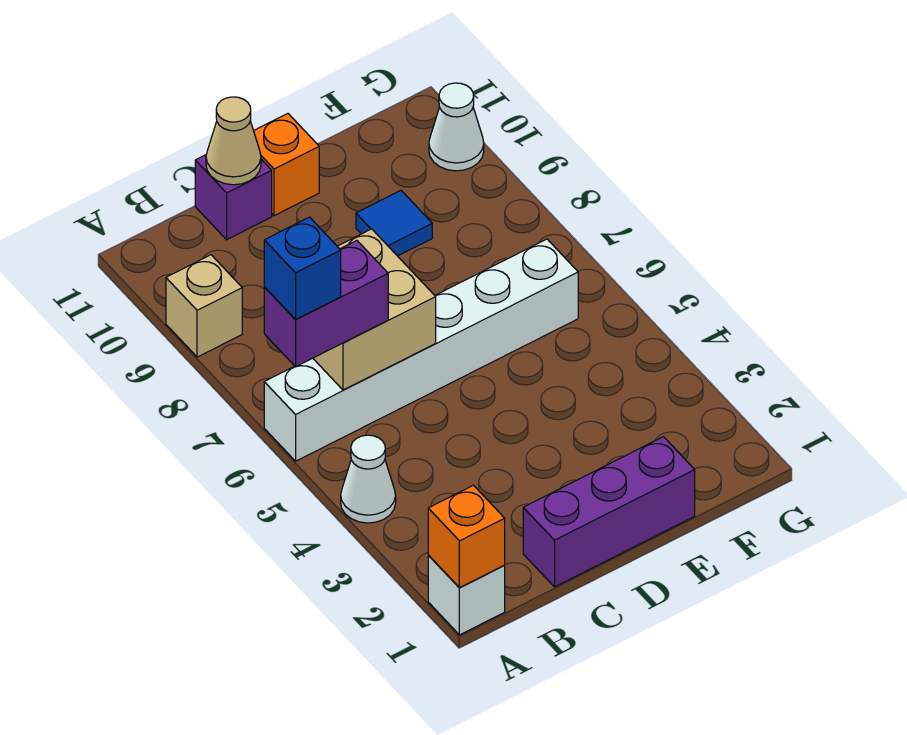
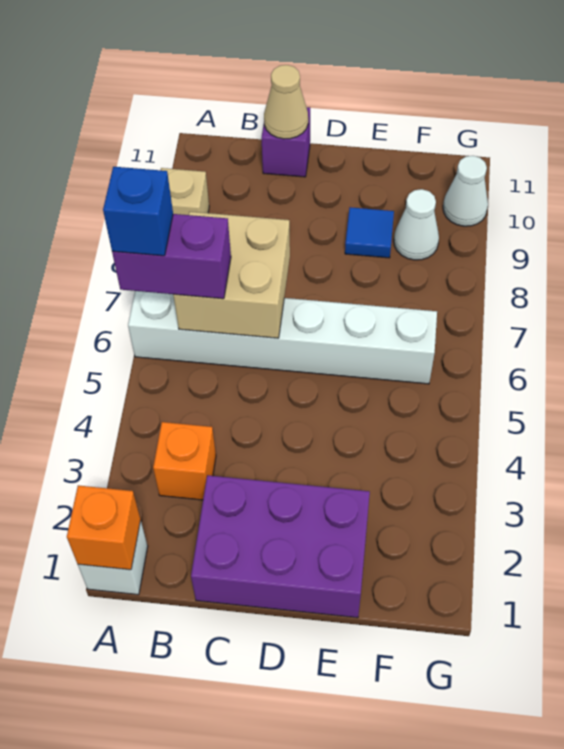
white cone A4 level 1 -> white cone F9 level 1
purple brick C1:E1 level 1 -> purple brick C1:E2 level 1
orange brick D11 level 1 -> orange brick B3 level 1

